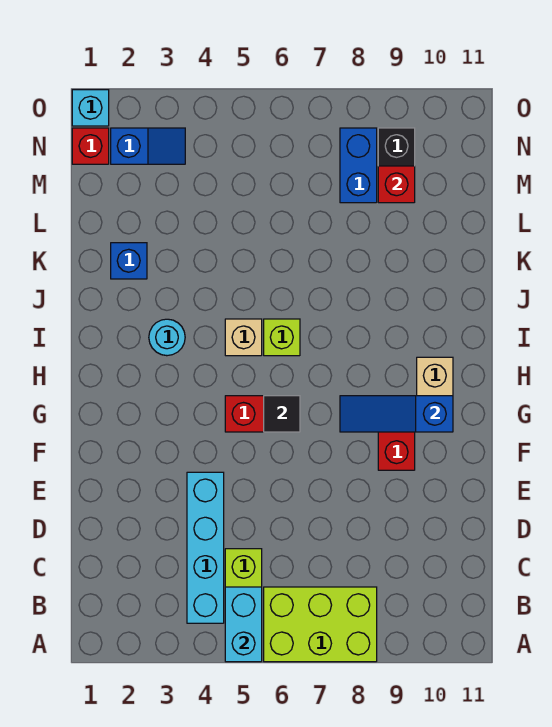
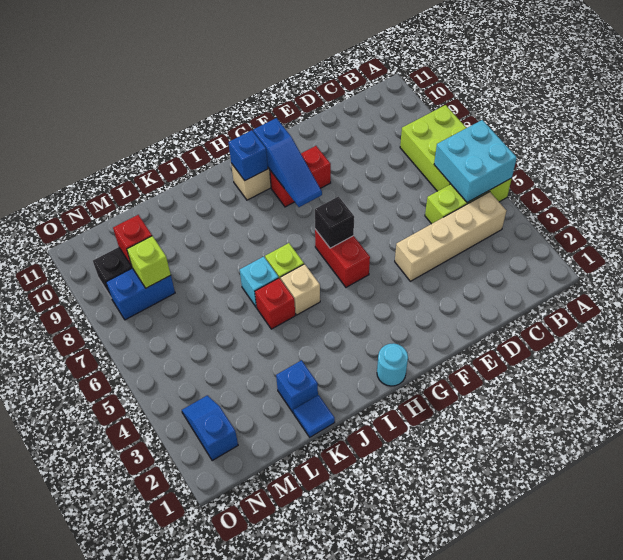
cyan brick A5:B5 level 2 -> cyan brick A5:B6 level 2
cyan brick B4:E4 level 1 -> tan brick B4:E4 level 1
black tile G6 level 2 -> black brick G6 level 2
none -> blue brick H10 level 2
cyan round brick I3 level 1 -> cyan round brick H1 level 1
none -> blue tile K1 level 1
none -> lime brick M8 level 2
red brick N1 level 1 -> red brick J5 level 1
cyan brick O1 level 1 -> cyan brick J6 level 1

